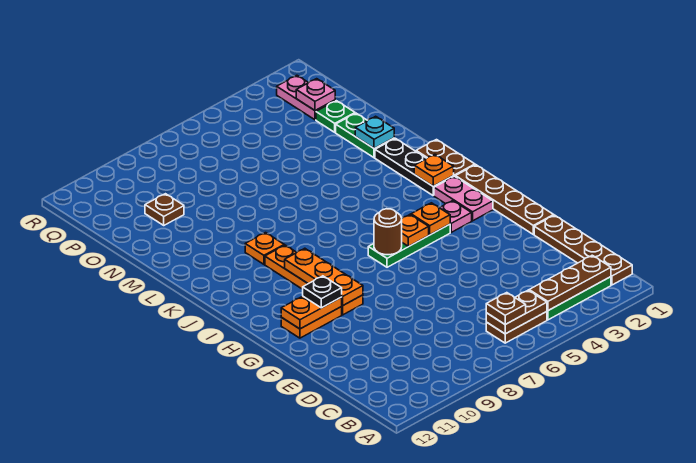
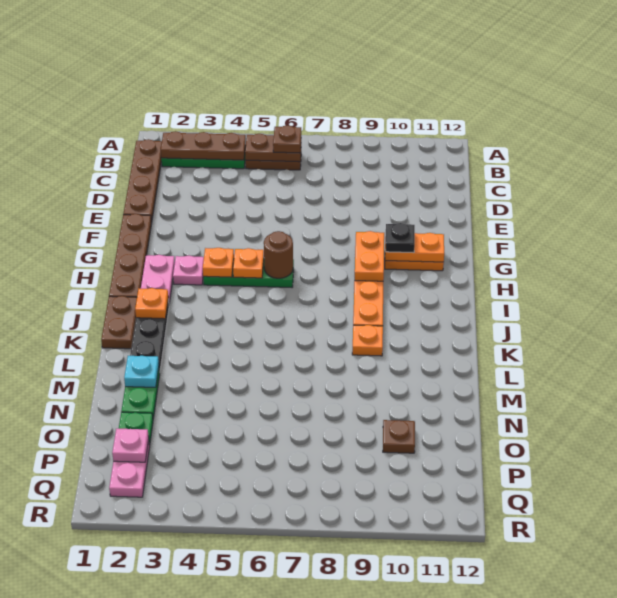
orange plate G9:I9 level 2 -> orange plate G9:H9 level 2

